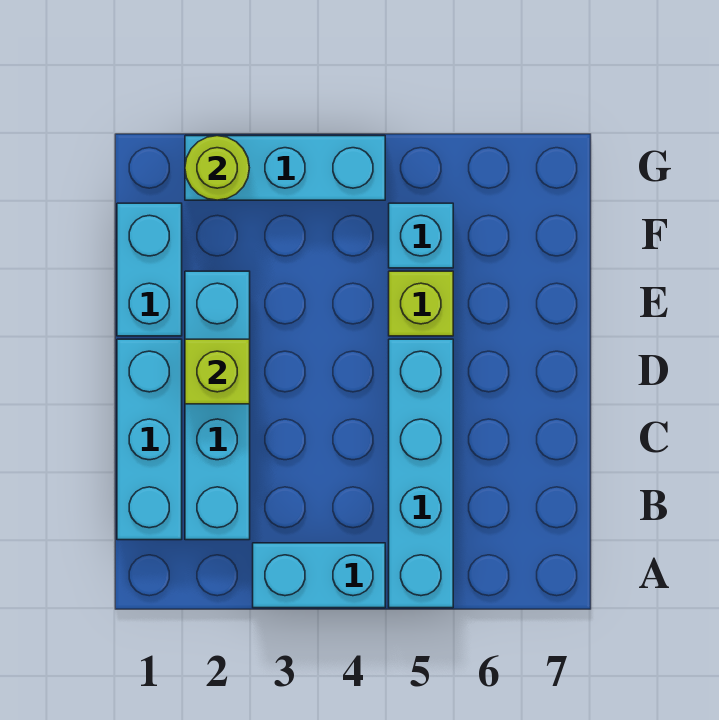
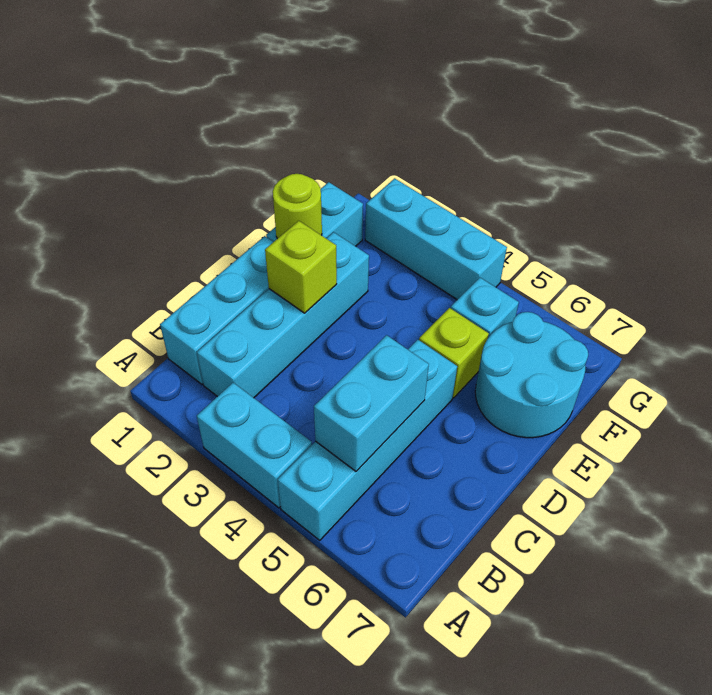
none -> cyan brick B5:C5 level 2
none -> cyan round brick E6:F7 level 1
lime round brick G2 level 2 -> lime round brick E1 level 2

